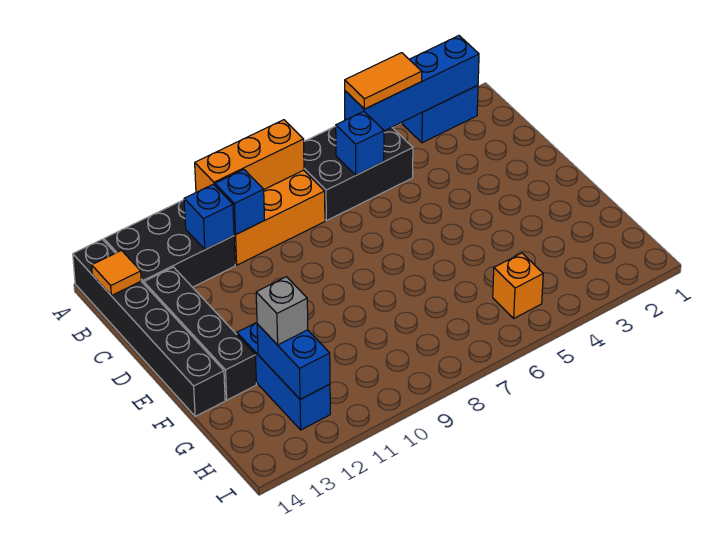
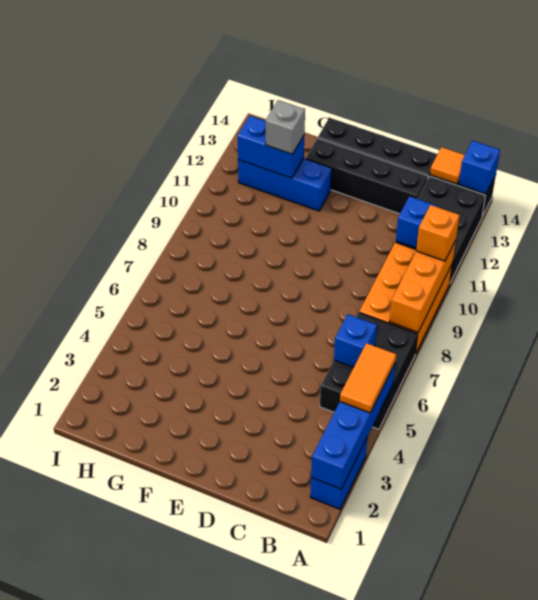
blue brick B10 level 2 -> blue brick A14 level 2
orange brick H5 level 1 -> orange brick A10 level 3

